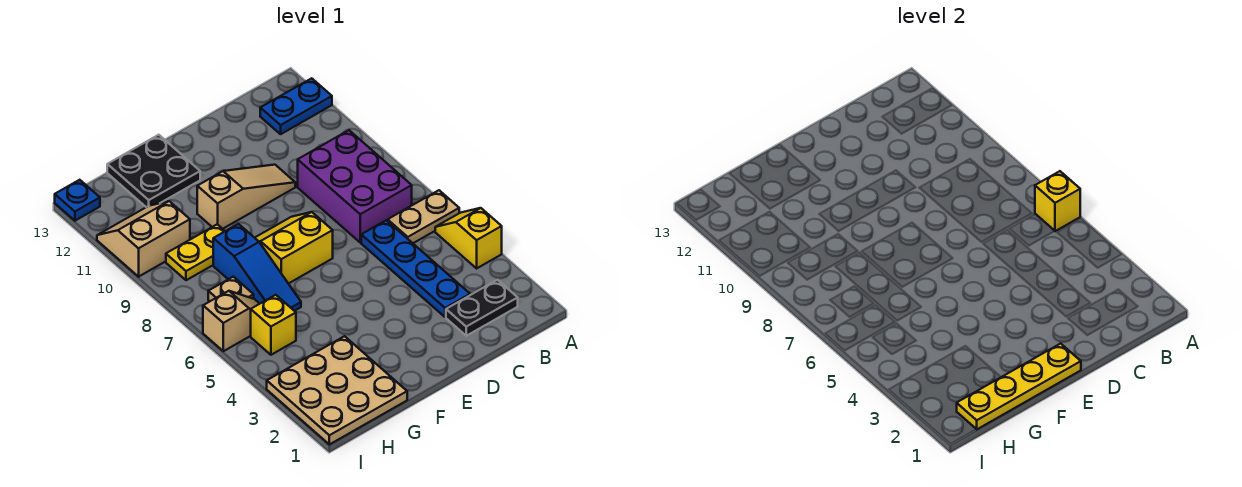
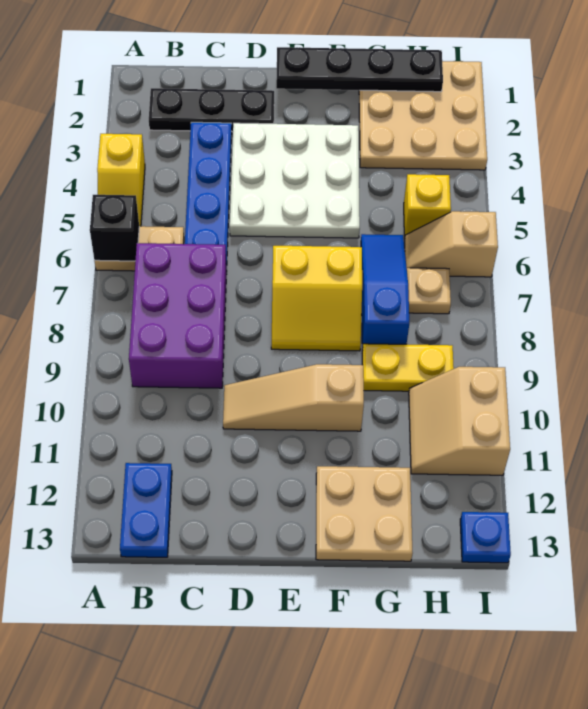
yellow brick A6 level 2 -> black brick A6 level 2
blue plate A12:B12 level 1 -> blue plate B12:B13 level 1
black plate B2:C2 level 1 -> black plate B2:D2 level 1
none -> white plate D3:F5 level 1
yellow plate E1:H1 level 2 -> black plate E1:H1 level 2
black plate F12:G13 level 1 -> tan plate F12:G13 level 1
tan slope H10:I11 level 1 top 10 -> tan slope H10:I11 level 1 top I

